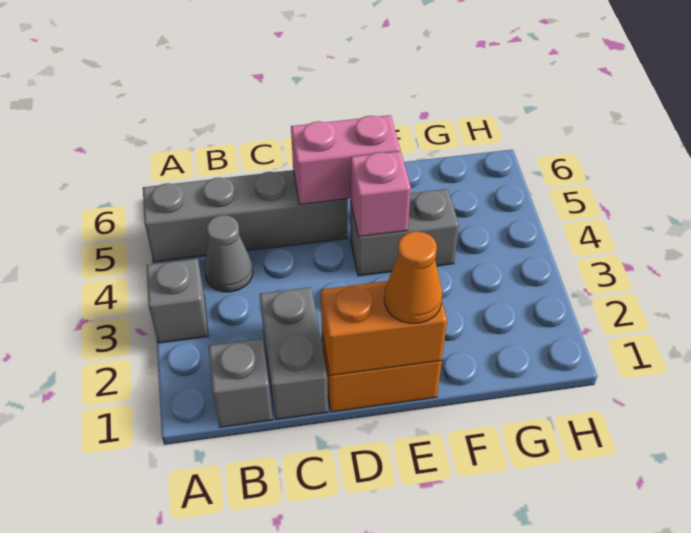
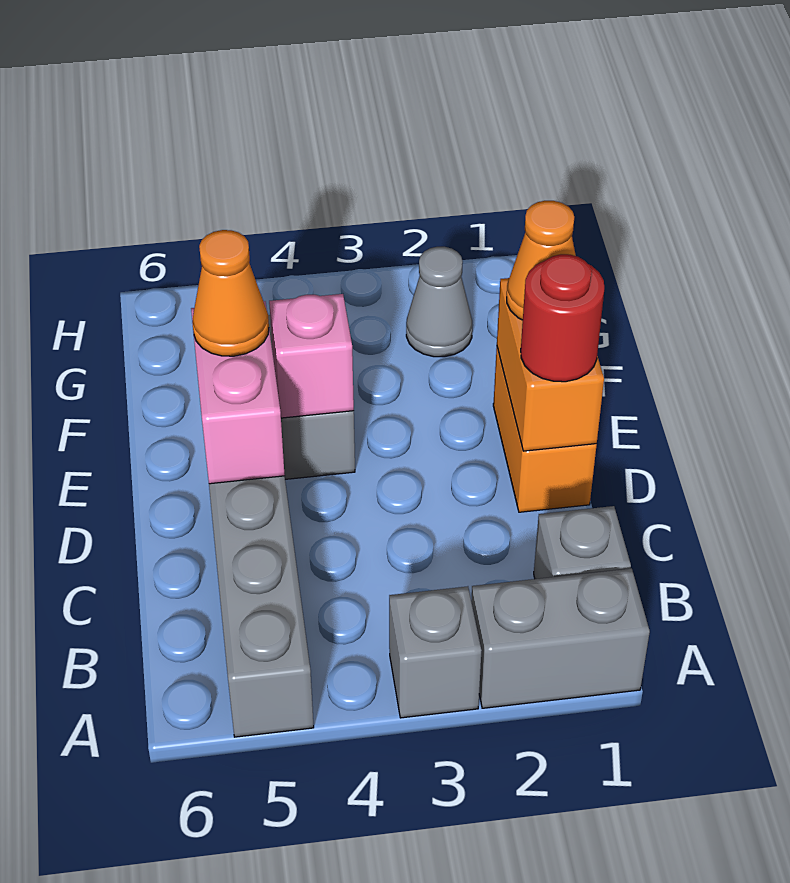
grey cone B4 level 1 -> grey cone G2 level 1
grey brick C1:C2 level 1 -> grey brick A1:A2 level 1
none -> red round brick D1 level 3
none -> orange cone E5 level 3

